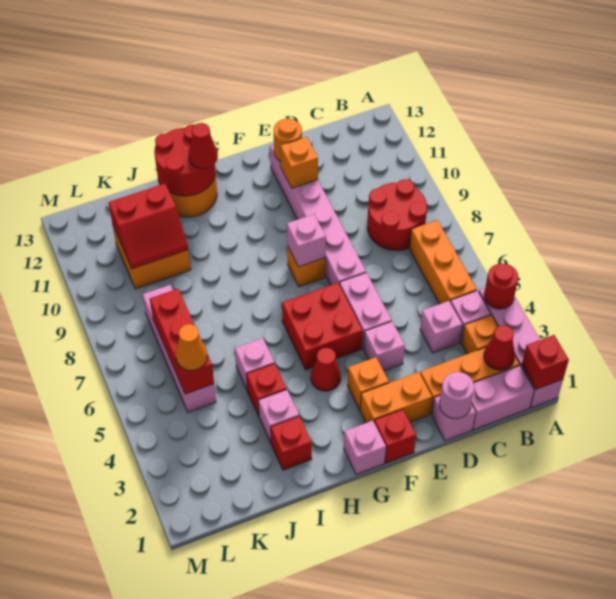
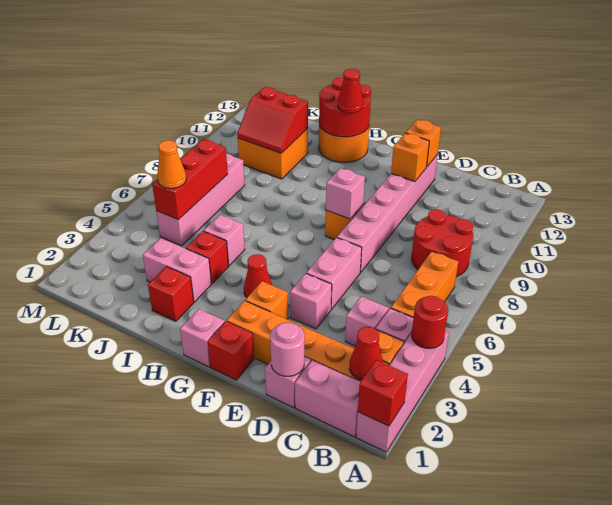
orange round brick E12 level 2 -> orange brick E12 level 2
red brick F5:G6 level 1 -> none
pink brick I3 level 1 -> pink brick I3:J3 level 1

